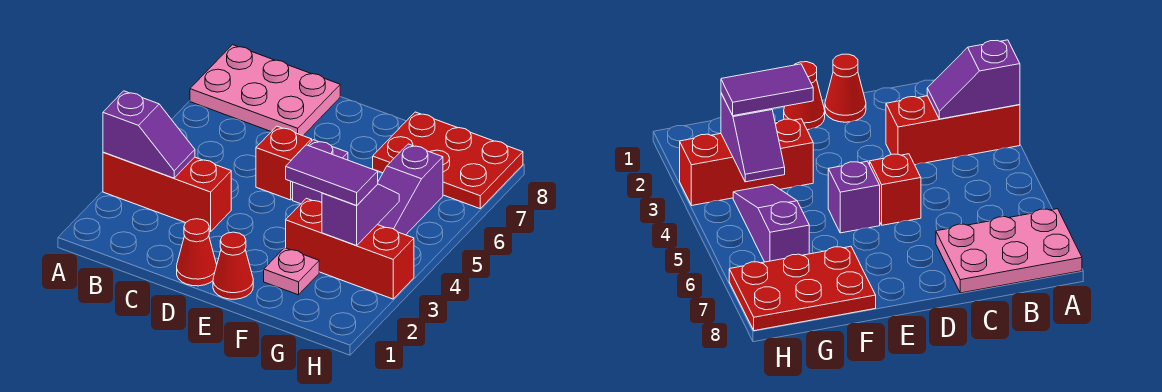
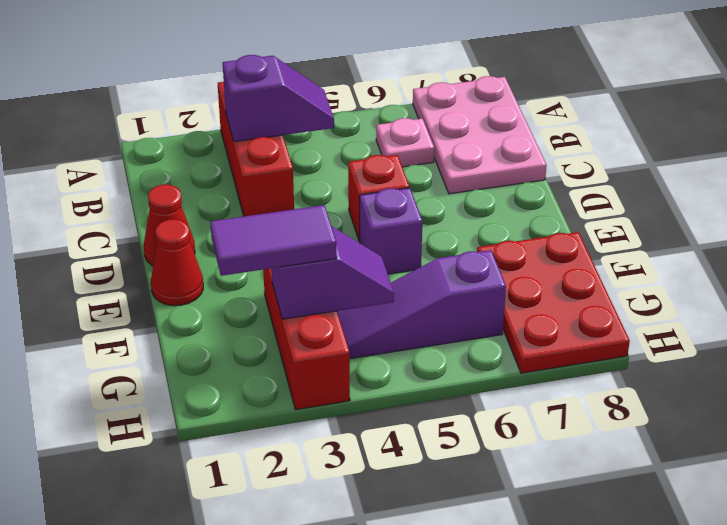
purple slope A3:B3 level 2 top A -> purple slope B3:B4 level 2 top 3
pink plate F2 level 1 -> pink plate B6 level 1
purple tile F3:G3 level 3 -> purple tile G2:G3 level 3

